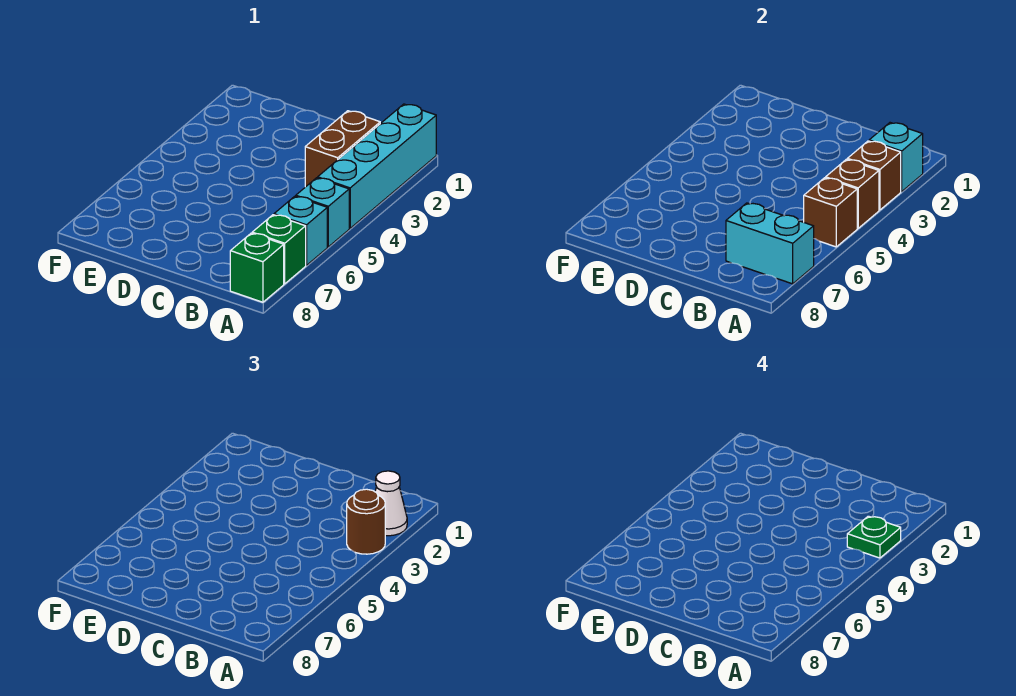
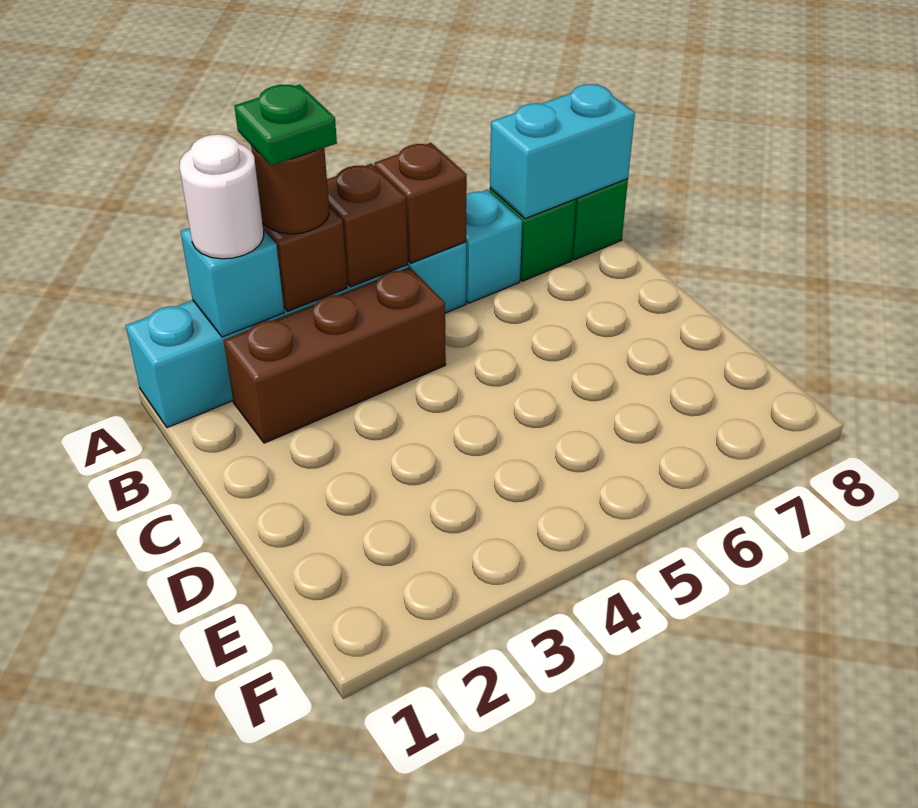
white cone A2 level 3 -> white round brick A2 level 3
cyan brick A7:B7 level 2 -> cyan brick A7:A8 level 2
brown brick B2:B3 level 1 -> brown brick B2:B4 level 1

